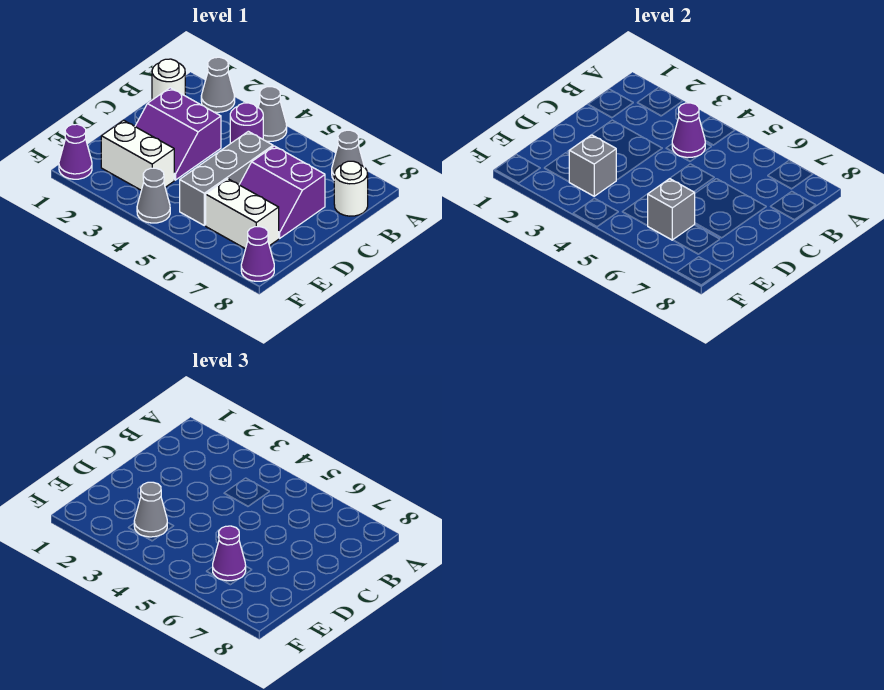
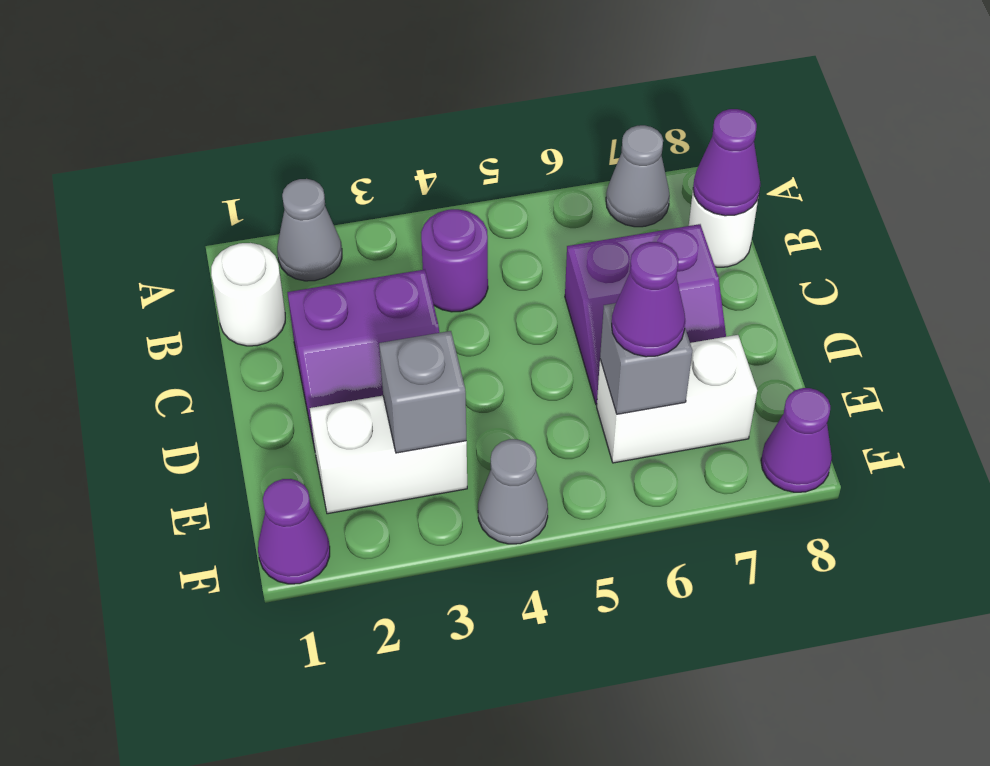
grey cone A4 level 1 -> none
purple cone B4 level 2 -> purple cone B8 level 2
grey brick C5:E5 level 1 -> none
grey cone E3 level 3 -> none

